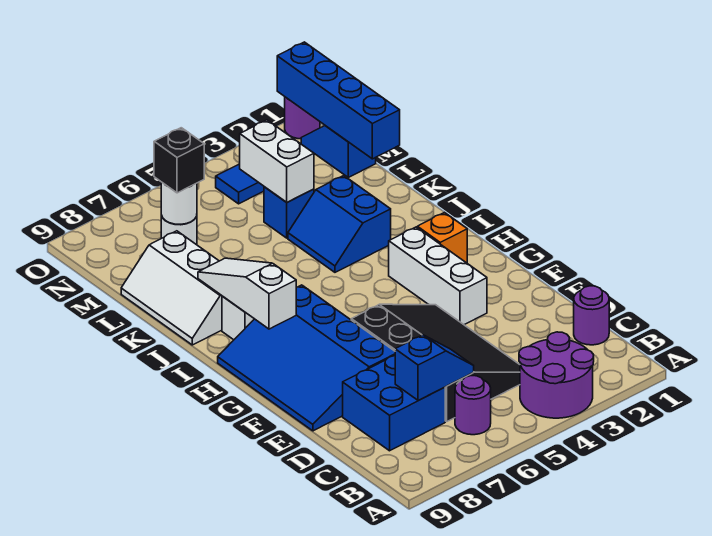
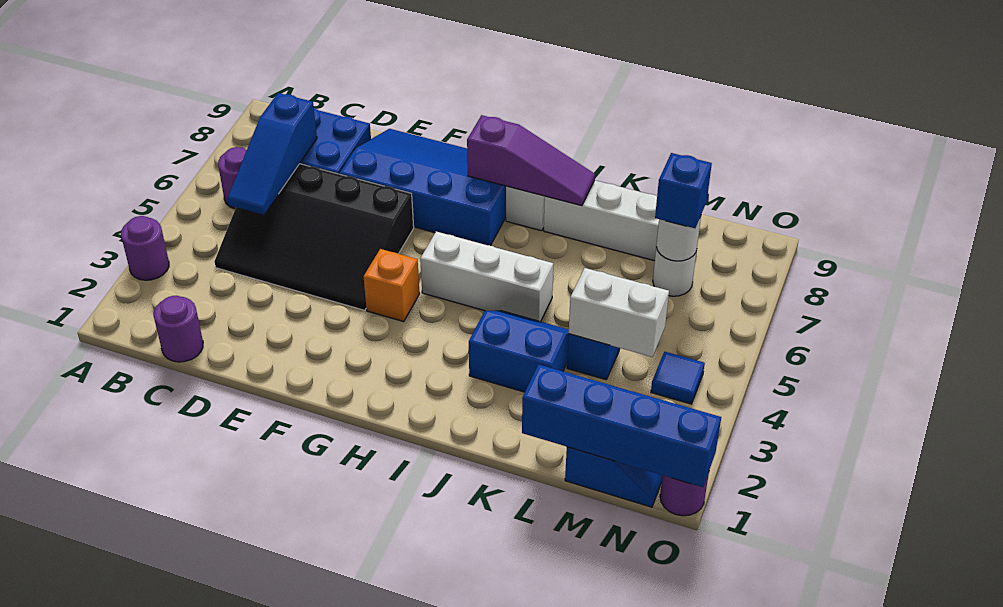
purple round brick A3:B4 level 1 -> purple round brick A3 level 1
blue slope C6:C7 level 2 top 7 -> blue slope C5:C7 level 2 top 7
white brick F3:H3 level 1 -> white brick H5:J5 level 1
orange brick H2 level 1 -> orange brick G4 level 1
white slope H8:J8 level 2 top H -> purple slope H8:J8 level 2 top H
black brick M7 level 3 -> blue brick M7 level 3

